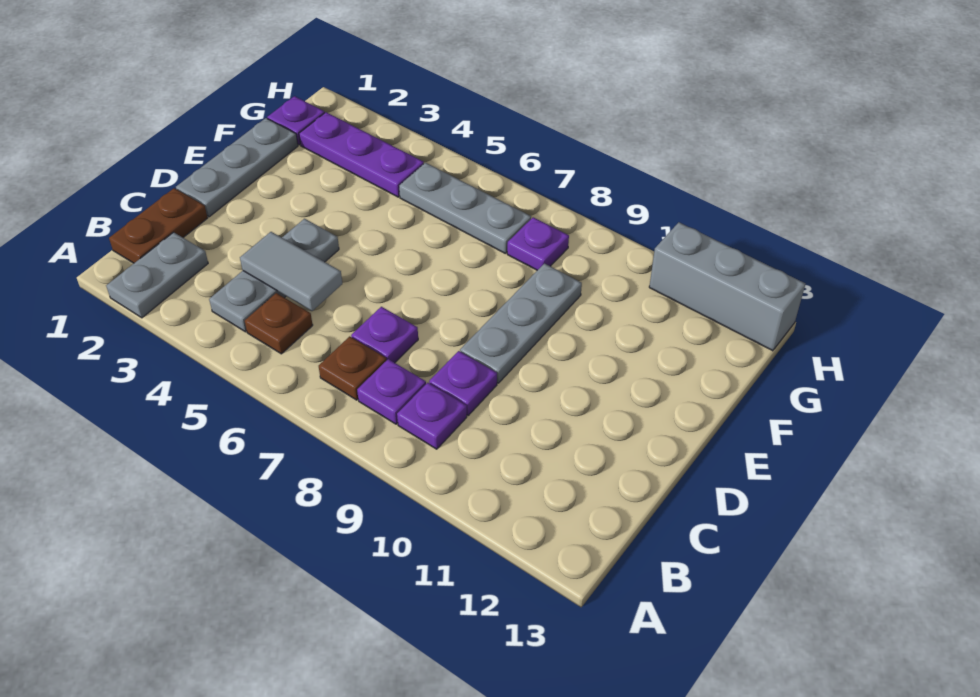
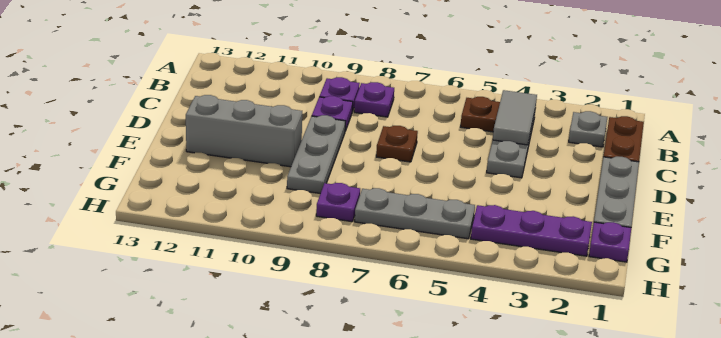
grey plate A2:B2 level 1 -> grey plate B2 level 1
brown plate B7 level 1 -> brown plate D7 level 1
grey tile C4:C5 level 2 -> grey tile B4:C4 level 2
purple plate C7 level 1 -> none
grey brick H11:H13 level 1 -> grey brick E10:E12 level 1

